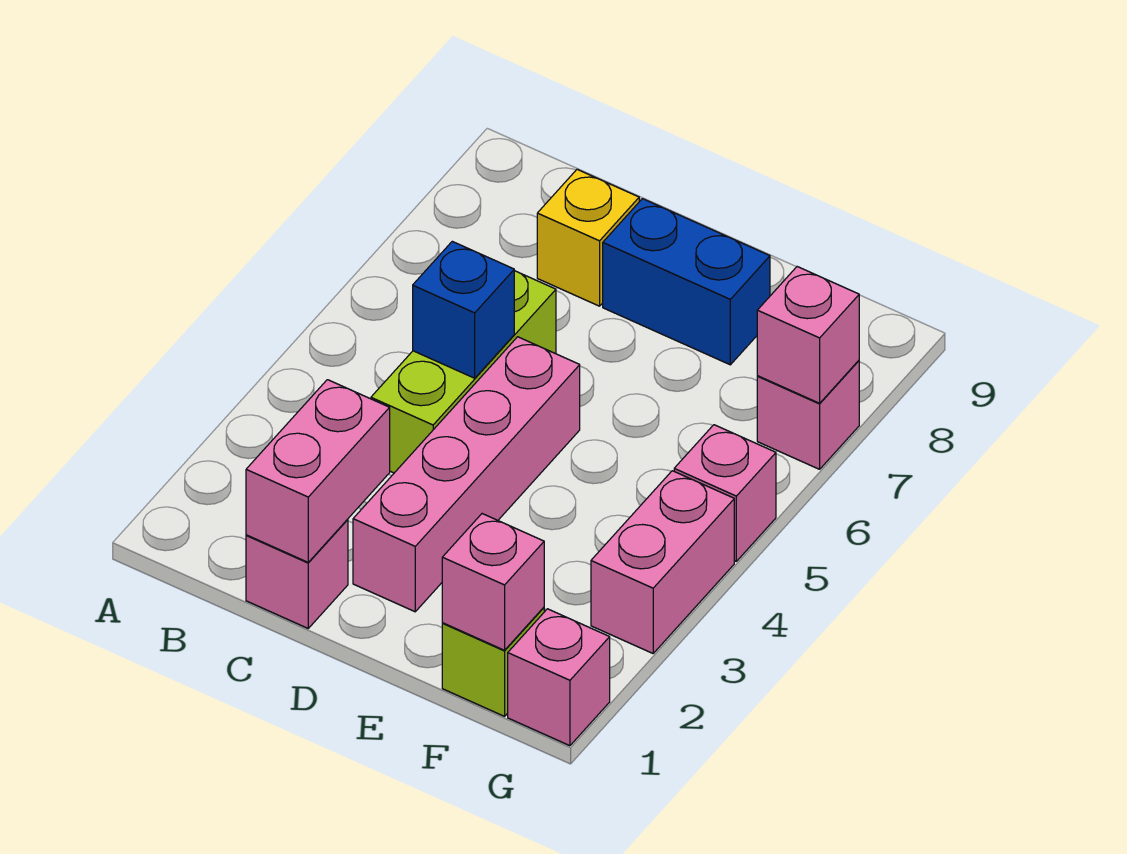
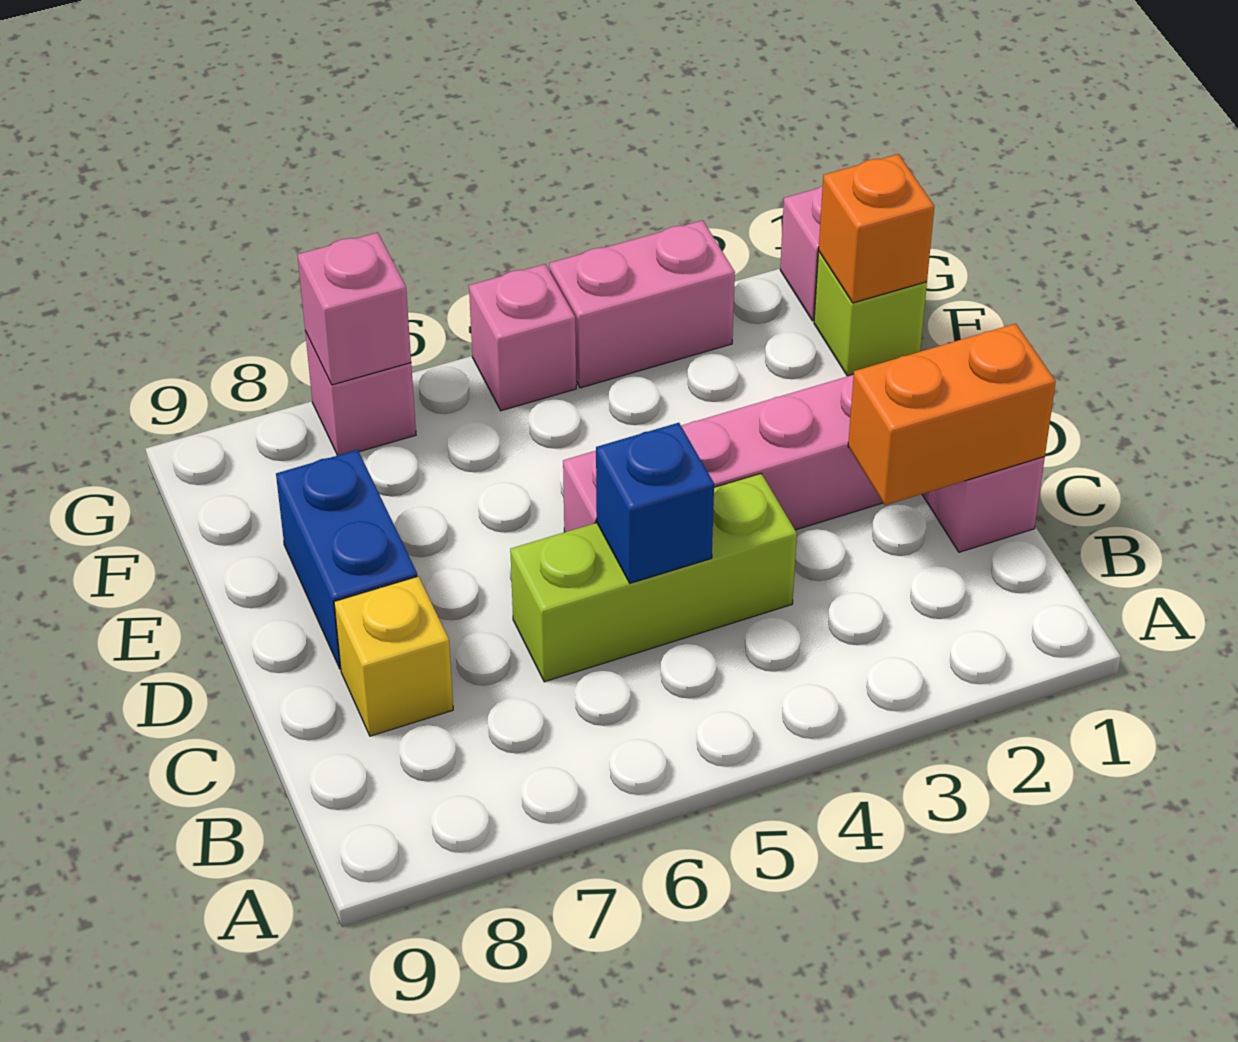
pink brick C1:C2 level 2 -> orange brick C1:C2 level 2
pink brick F1 level 2 -> orange brick F1 level 2

